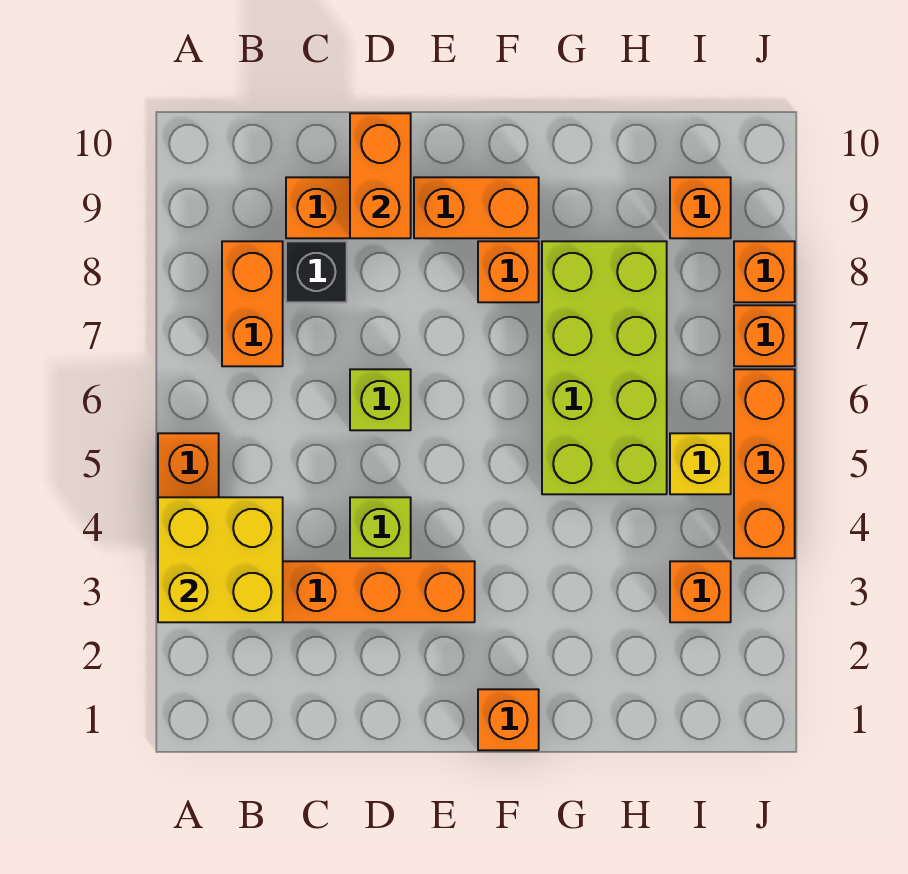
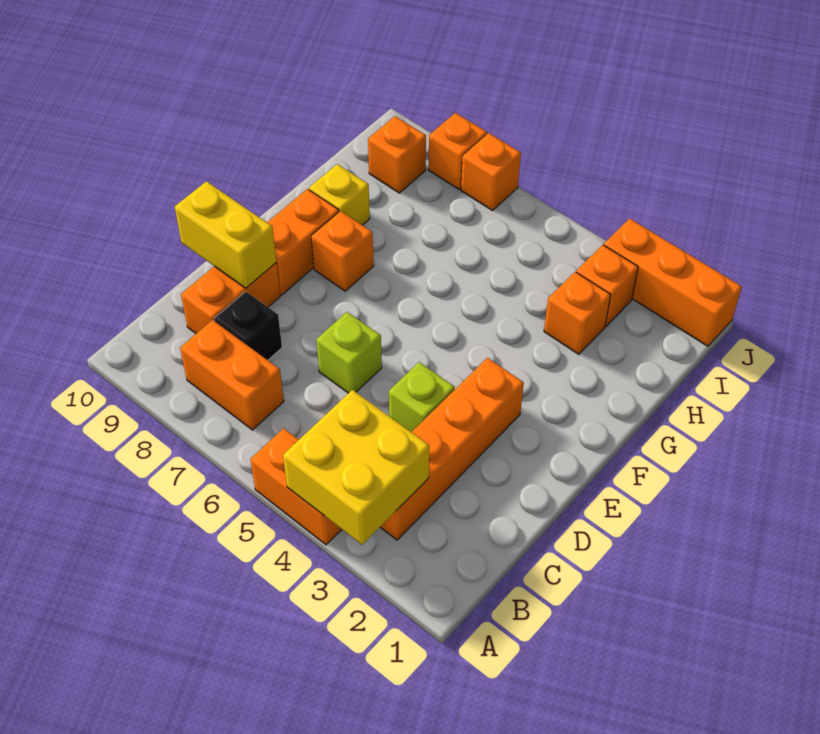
orange brick D9:D10 level 2 -> yellow brick D9:D10 level 2
orange brick F1 level 1 -> orange brick H3 level 1
lime brick G5:H8 level 1 -> none
yellow brick I5 level 1 -> yellow brick G9 level 1
orange brick J4:J6 level 1 -> orange brick J1:J3 level 1

